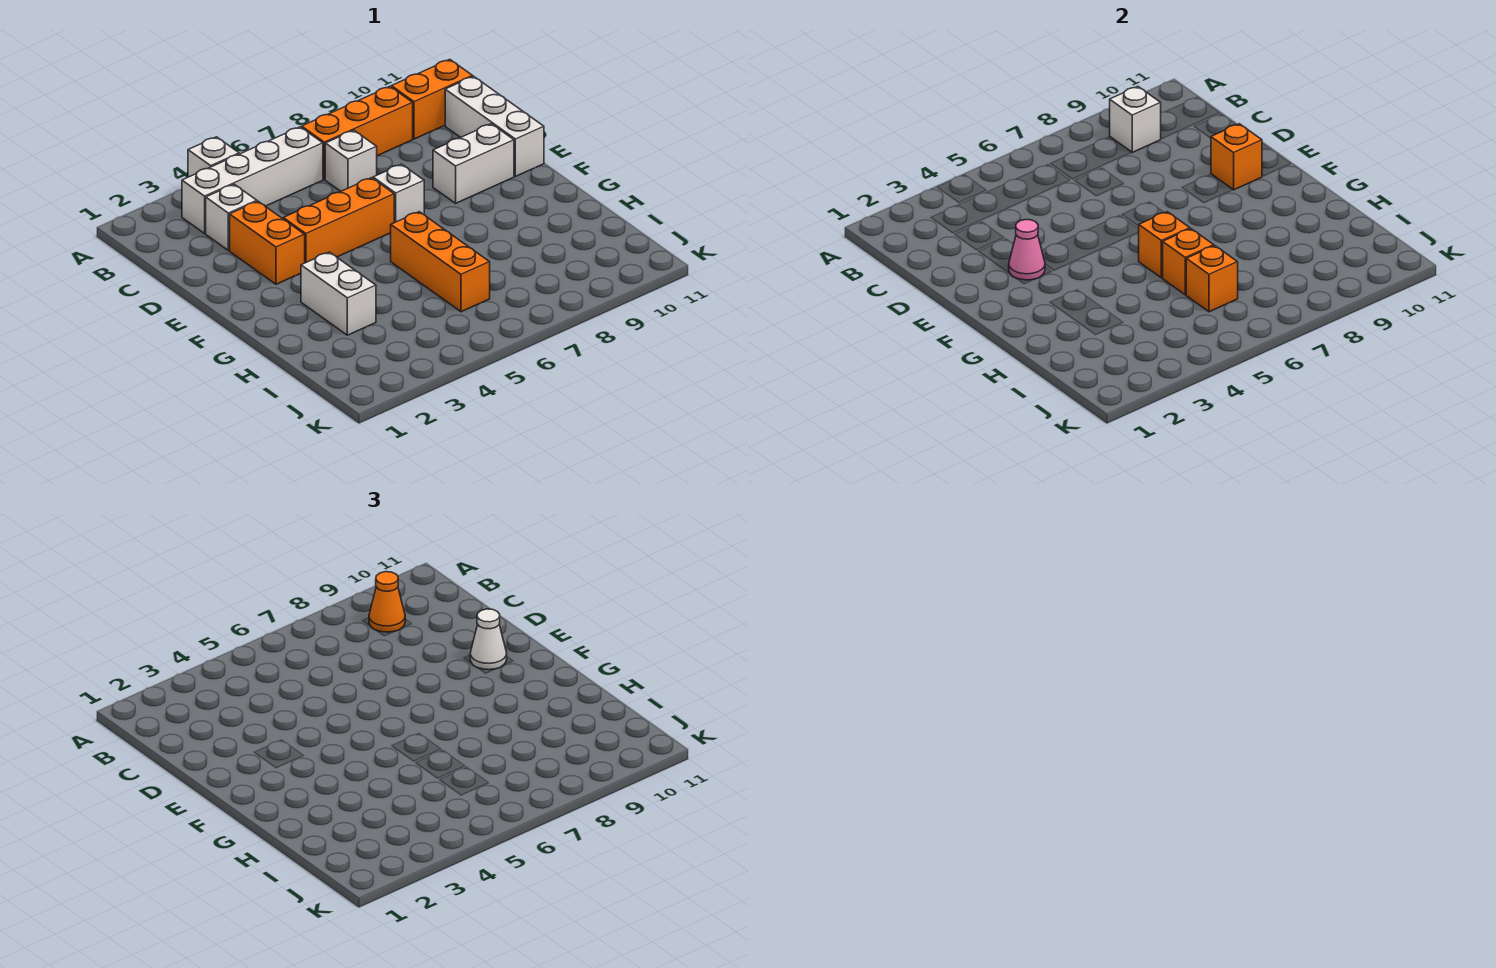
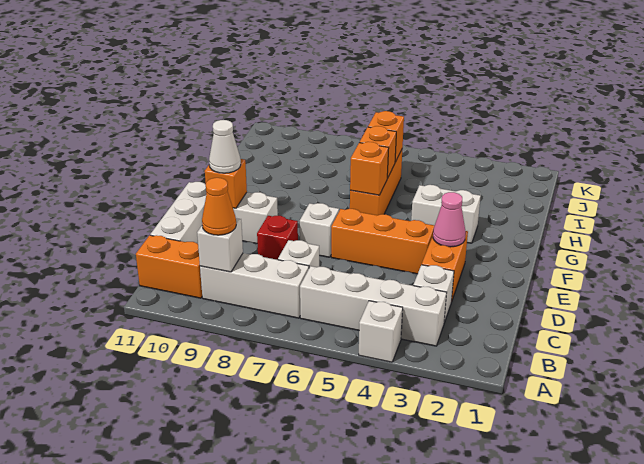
orange brick B7:B9 level 1 -> white brick B7:B9 level 1
none -> red brick D8 level 1
white brick G3:H3 level 1 -> white brick G3:G4 level 1

